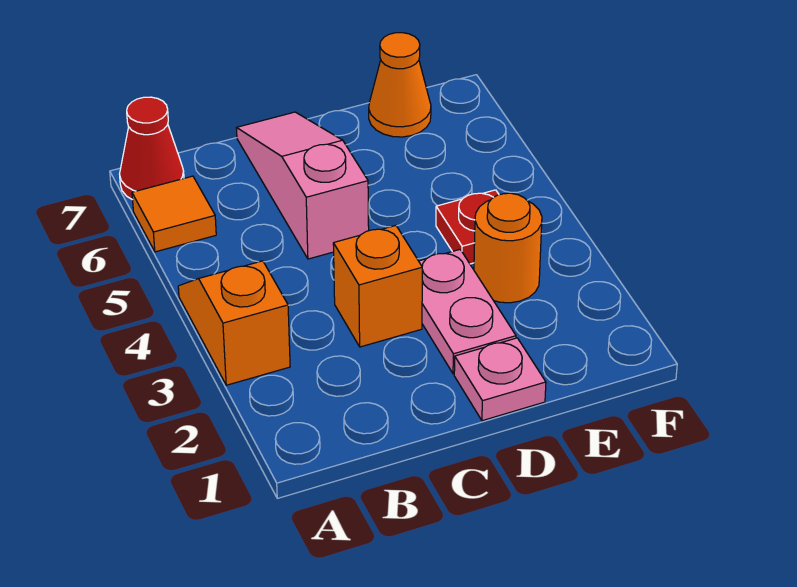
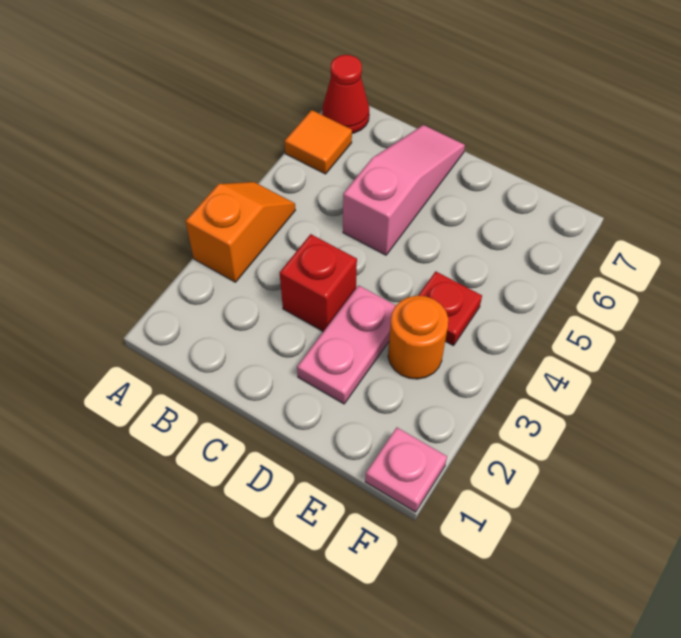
orange brick C3 level 1 -> red brick C3 level 1
pink plate D1 level 1 -> pink plate F1 level 1
orange cone E7 level 1 -> none

